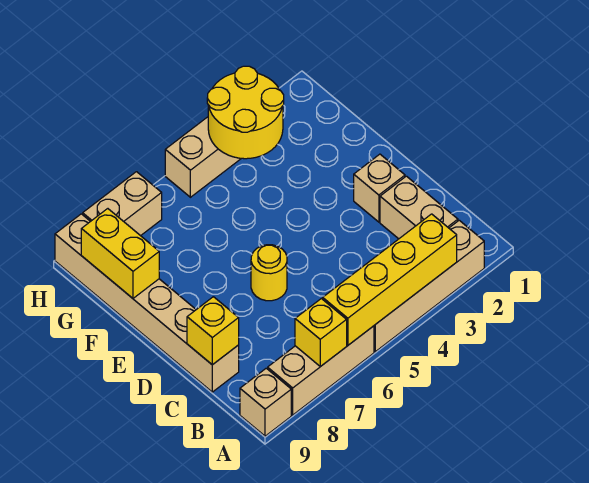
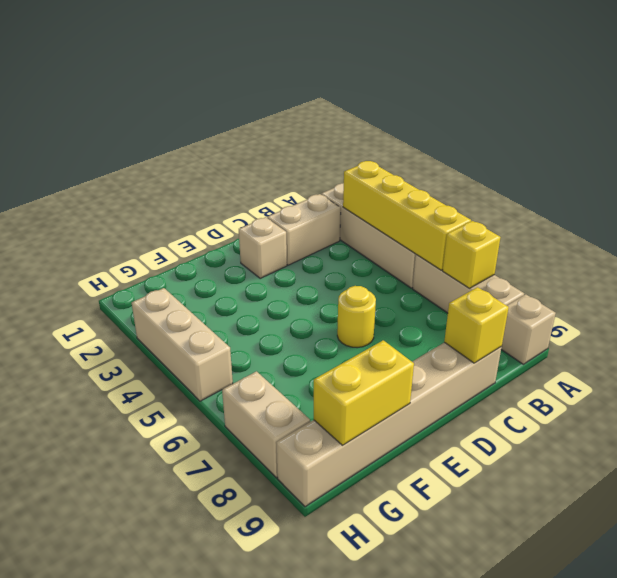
yellow round brick G3:H4 level 2 -> none

